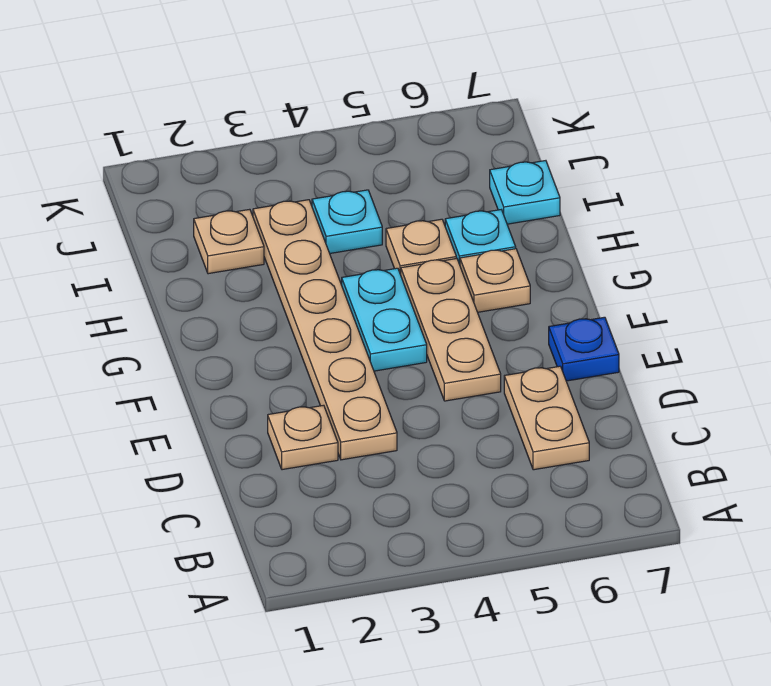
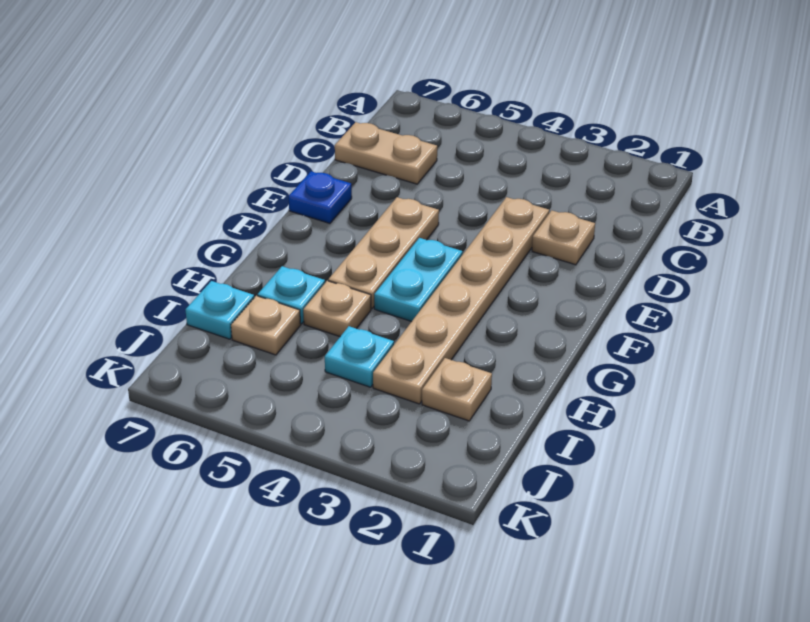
tan plate C6:D6 level 1 -> tan plate C6:C7 level 1
tan plate G6 level 1 -> tan plate I6 level 1

